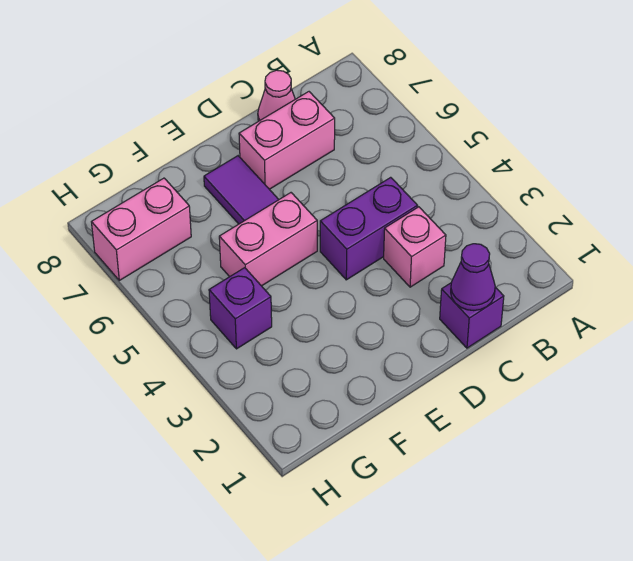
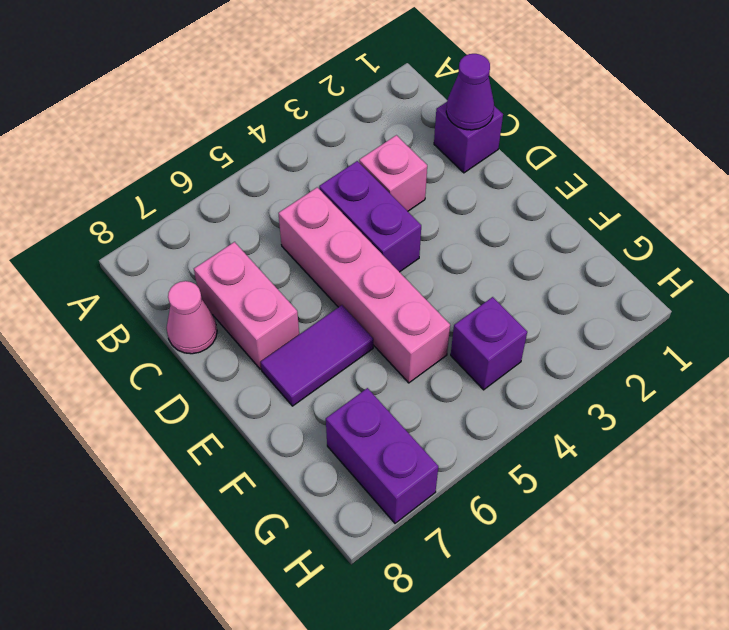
pink brick E5:F5 level 1 -> pink brick C5:F5 level 1
pink brick G7:H7 level 1 -> purple brick G7:H7 level 1

